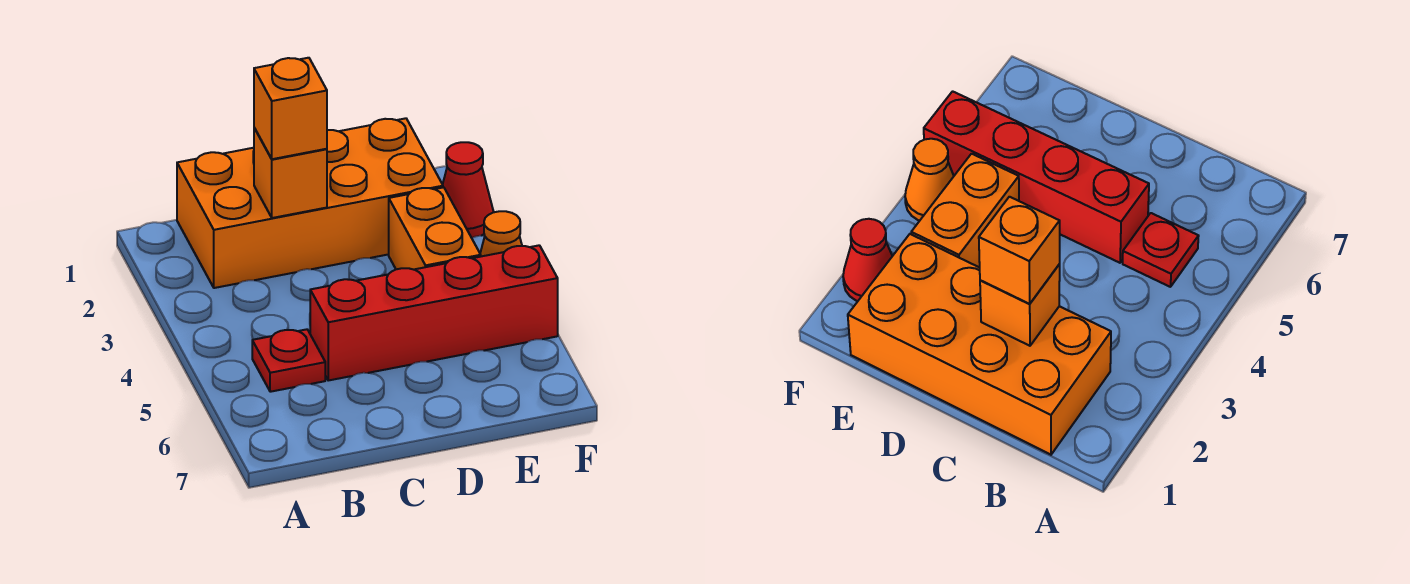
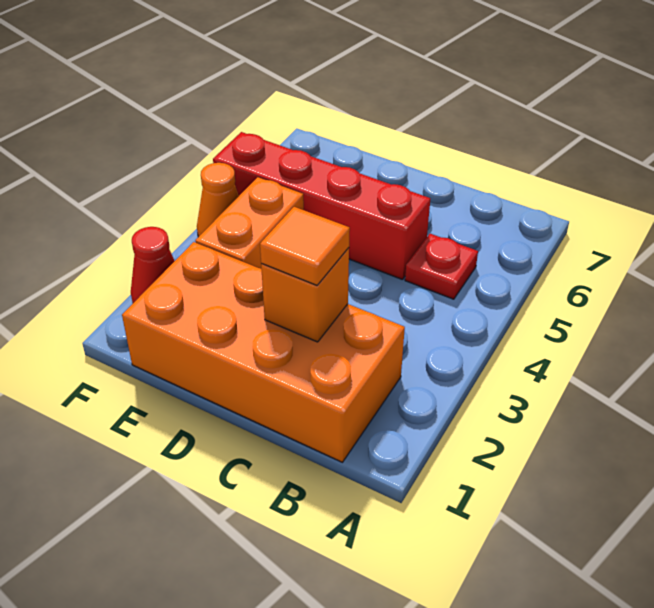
orange brick C2 level 3 -> orange tile C2 level 3

